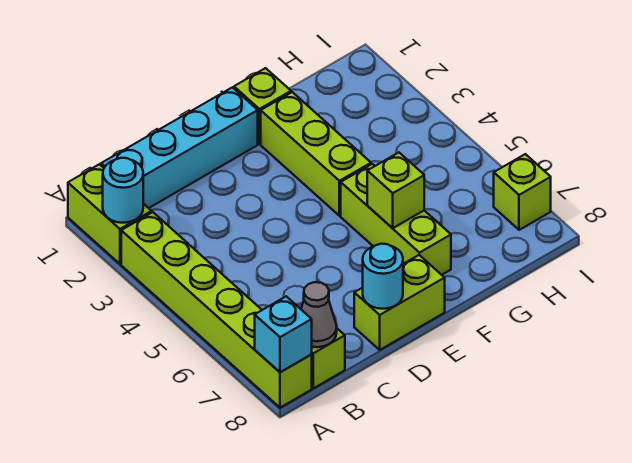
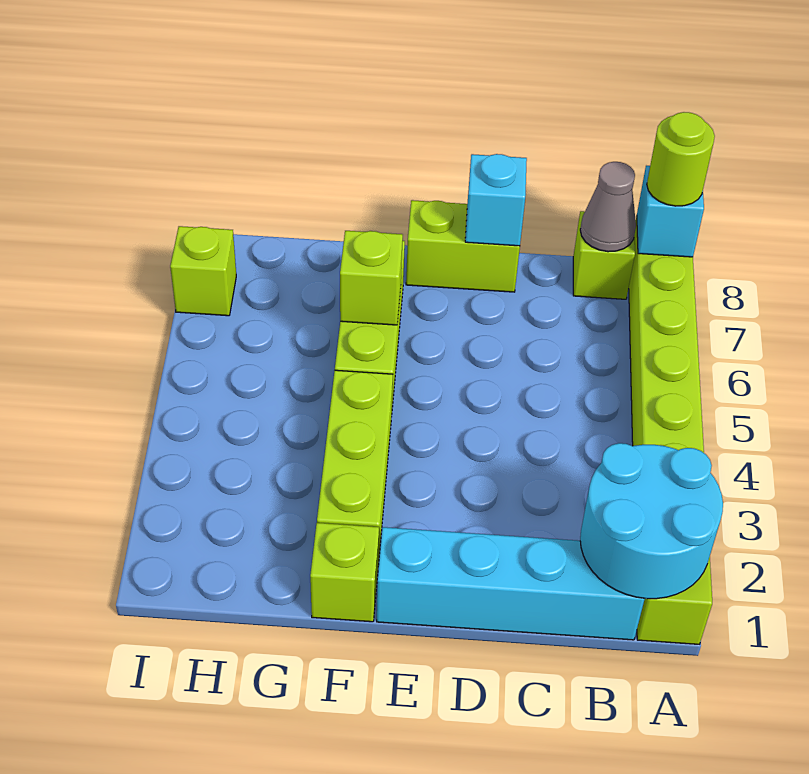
cyan round brick A2 level 2 -> cyan round brick A1:B2 level 2
none -> lime round brick A8 level 3
cyan round brick D8 level 2 -> cyan brick D8 level 2

